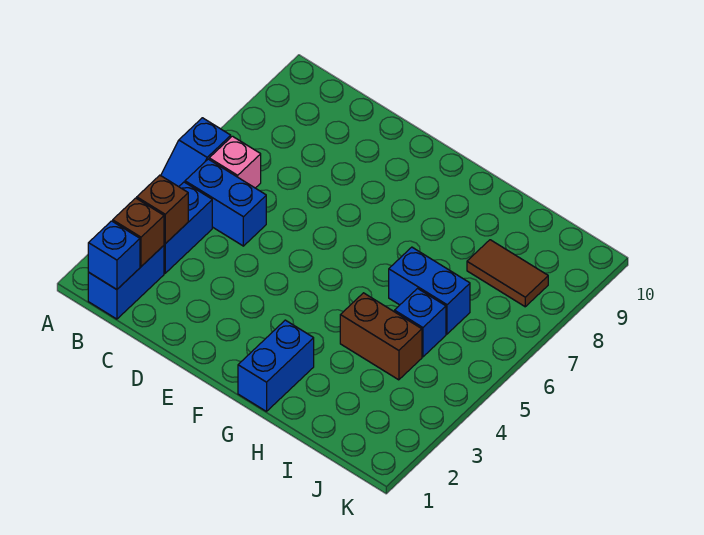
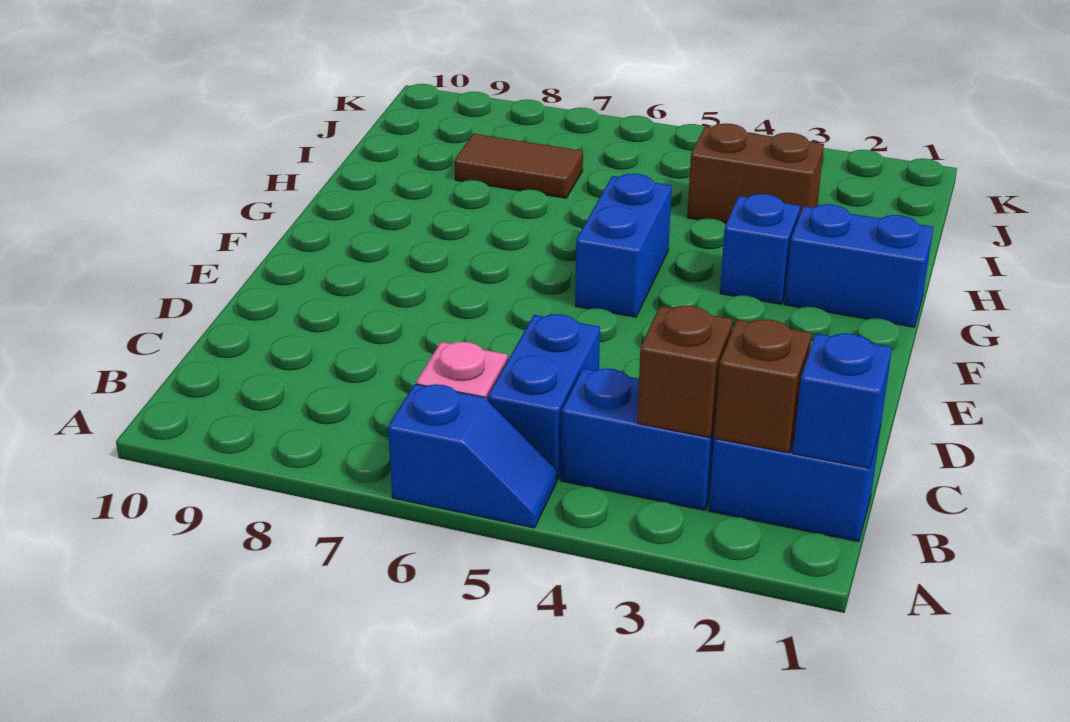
brown brick H4:I4 level 1 -> brown brick I3:I4 level 1
blue brick H6:I6 level 1 -> blue brick F5:G5 level 1
blue brick I5 level 1 -> blue brick G3 level 1
brown tile I8:J8 level 1 -> brown tile I7:I8 level 1

